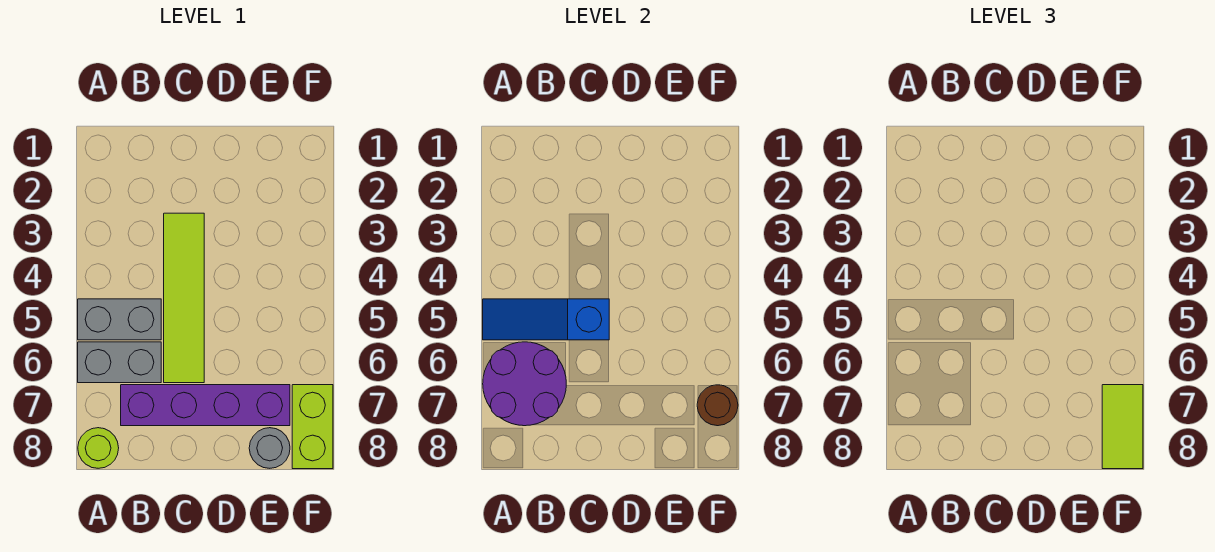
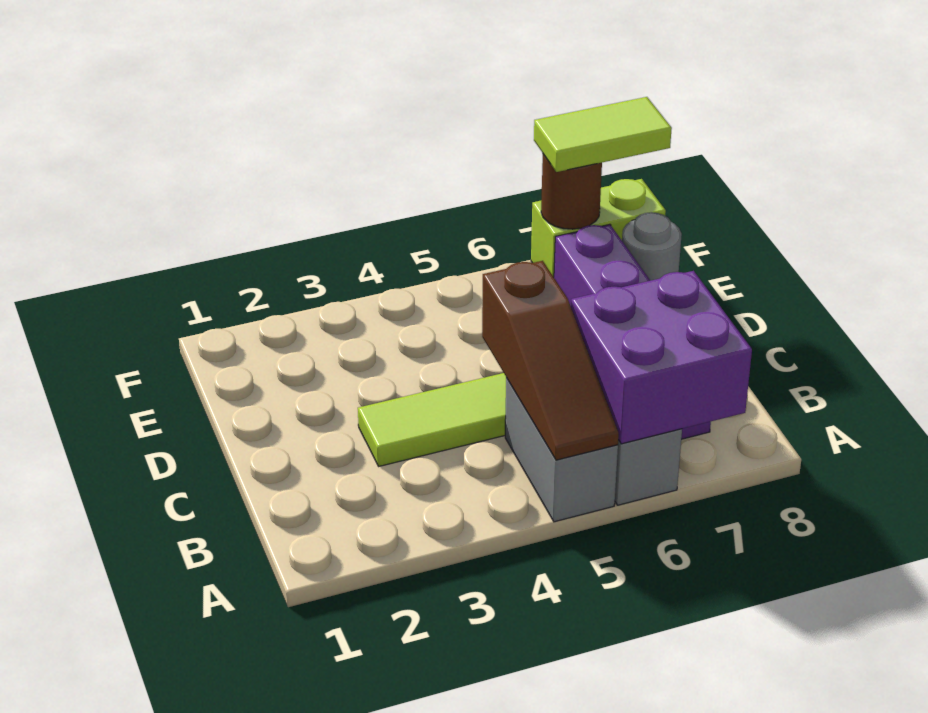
blue slope A5:C5 level 2 top C -> brown slope A5:C5 level 2 top C
purple round brick A6:B7 level 2 -> purple brick A6:B7 level 2
lime round brick A8 level 1 -> none

